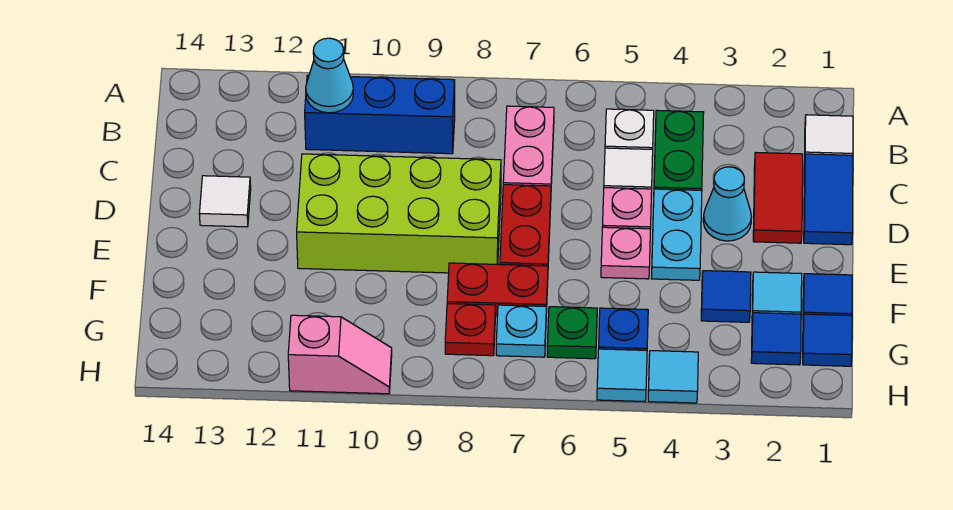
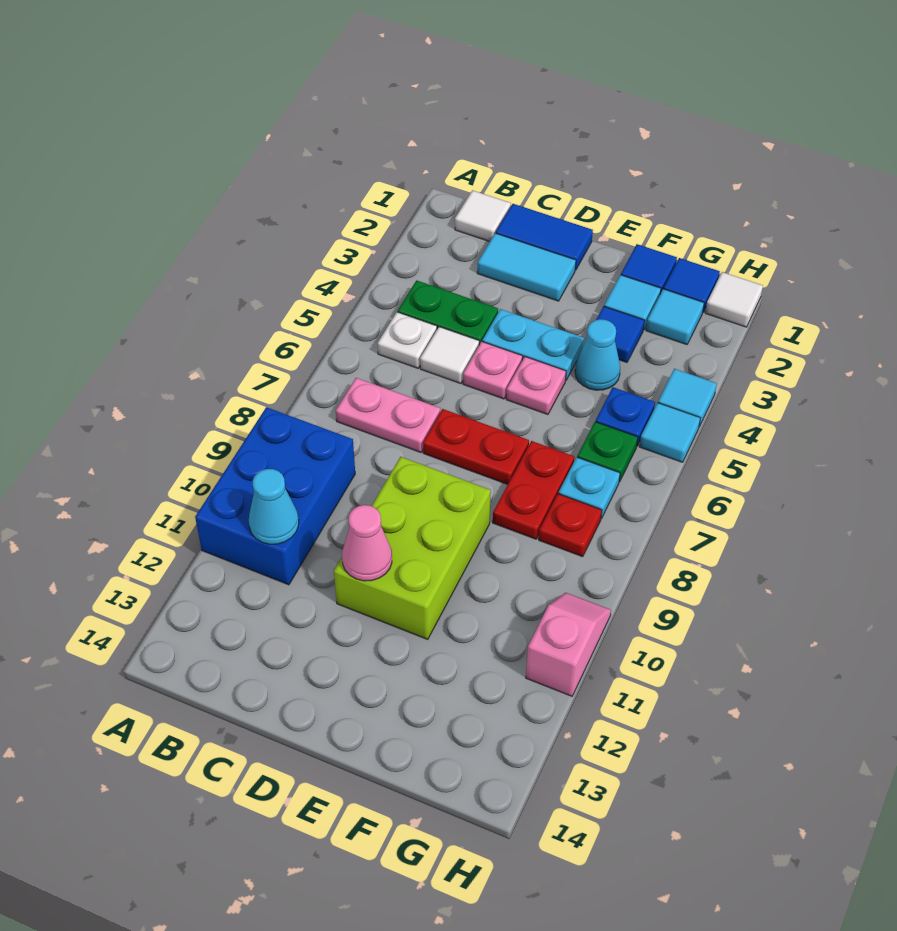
blue brick B9:B11 level 1 -> blue brick A9:B11 level 1
red tile C2:D2 level 1 -> cyan tile C2:D2 level 1
cyan cone D3 level 1 -> cyan cone F4 level 1
lime brick D8:E11 level 1 -> lime brick D9:E11 level 1
none -> pink cone D11 level 2
white tile D13 level 1 -> white tile H1 level 1
blue tile G2 level 1 -> cyan tile G2 level 1

